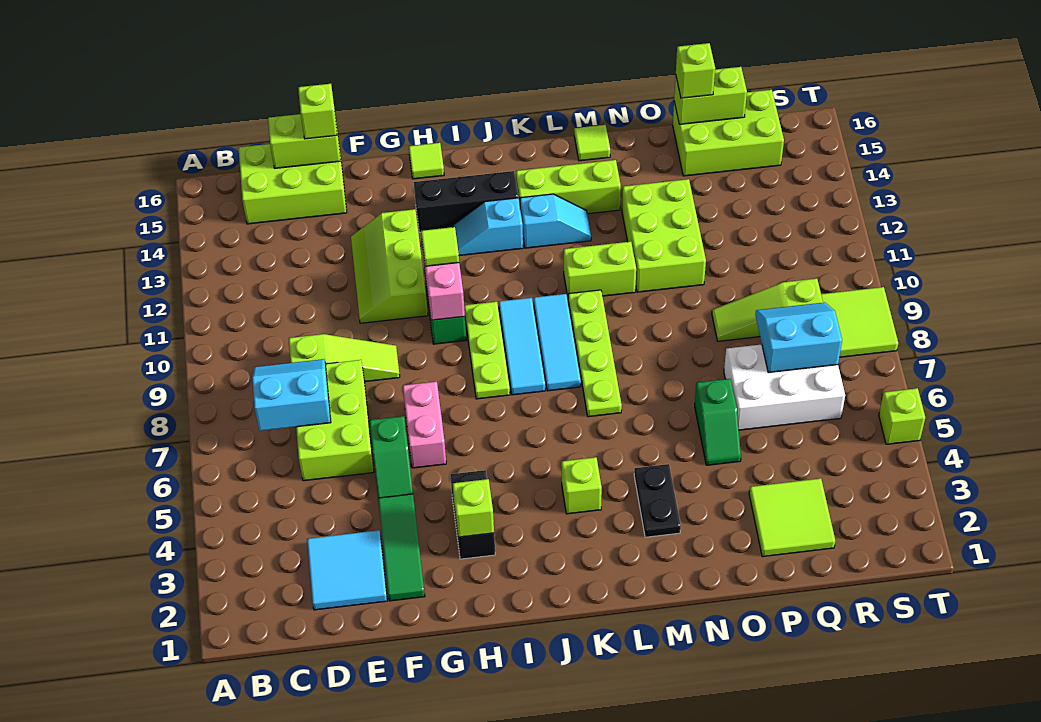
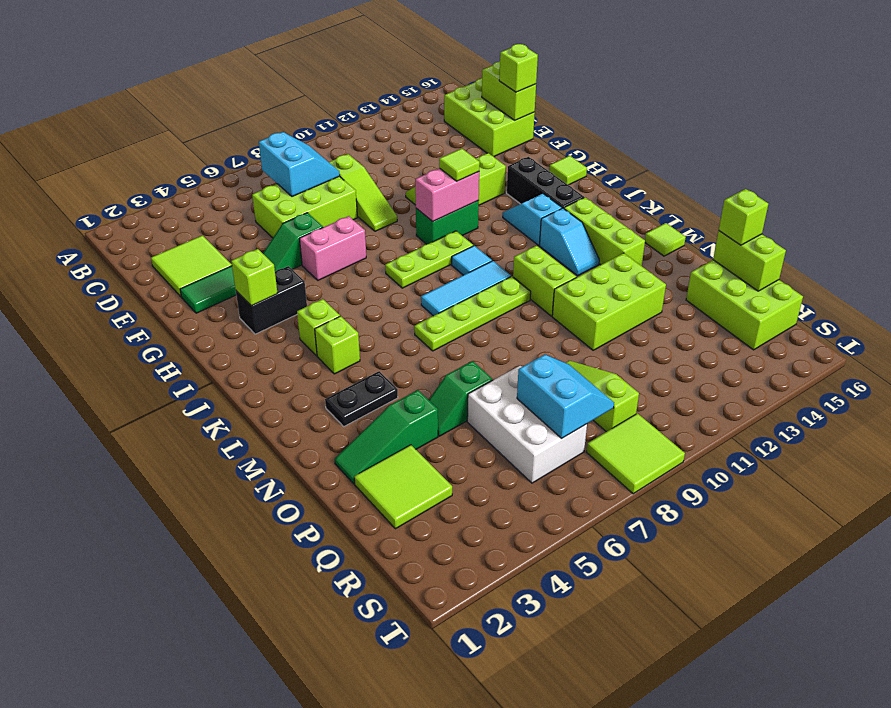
cyan tile D2:E3 level 1 -> lime tile D2:E3 level 1
cyan tile J8:J10 level 1 -> cyan tile J10 level 1
none -> green slope O2:O4 level 1 top 4
lime brick T5 level 1 -> lime brick J4 level 1

